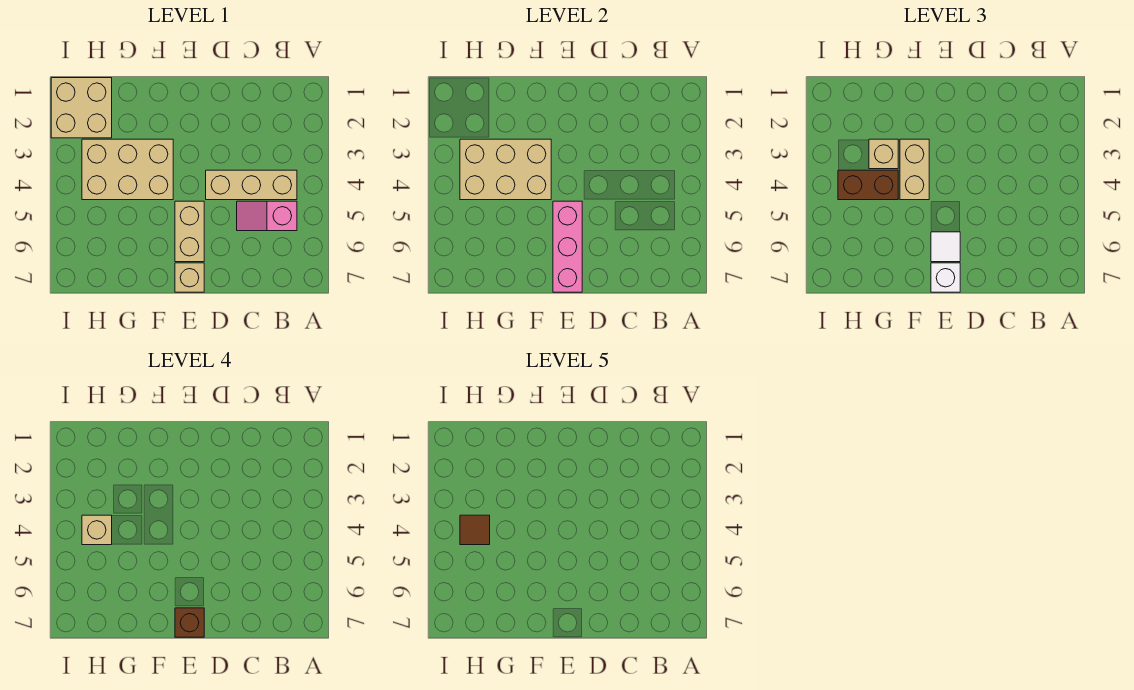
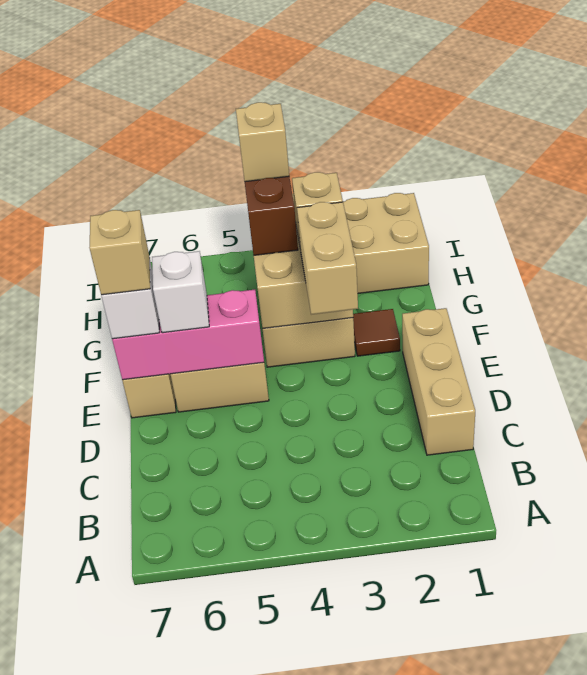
tan brick B4:D4 level 1 -> tan brick C1:E1 level 1
pink slope B5:C5 level 1 top B -> none
white tile E6 level 3 -> white brick E6 level 3
brown brick E7 level 4 -> tan brick E7 level 4
tan brick F3:F4 level 3 -> tan brick E3:F3 level 3
brown tile H4 level 5 -> brown tile F2 level 1

